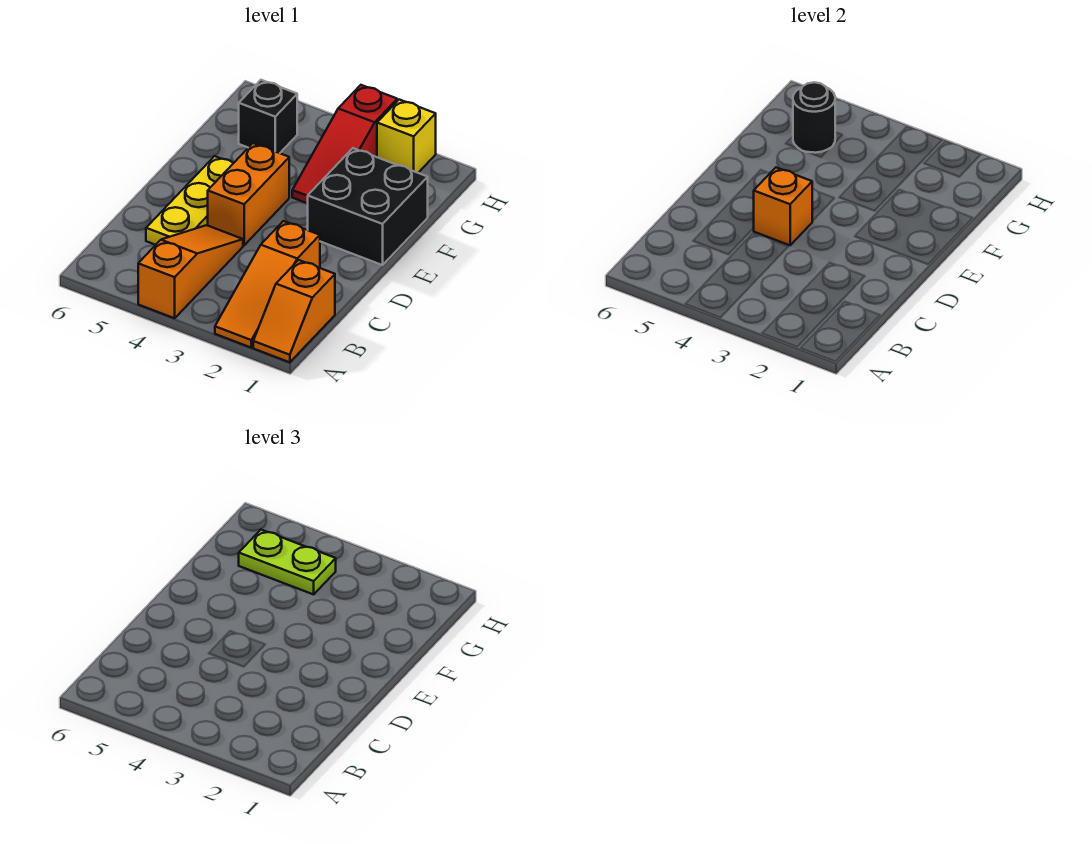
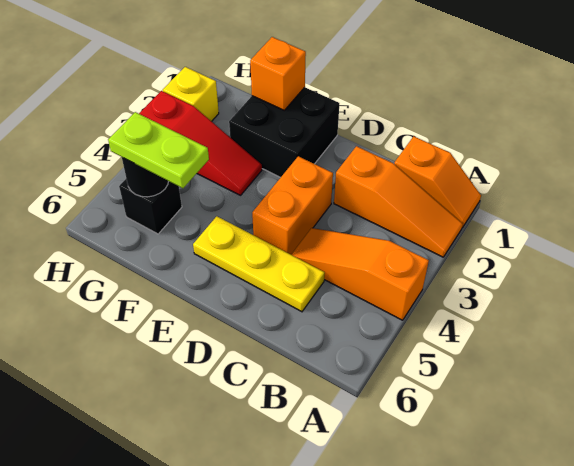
orange brick D4:E4 level 1 -> orange brick D3:D4 level 1
orange brick D4 level 2 -> orange brick F1 level 2
lime plate G4:G5 level 3 -> lime plate F5:G5 level 3

